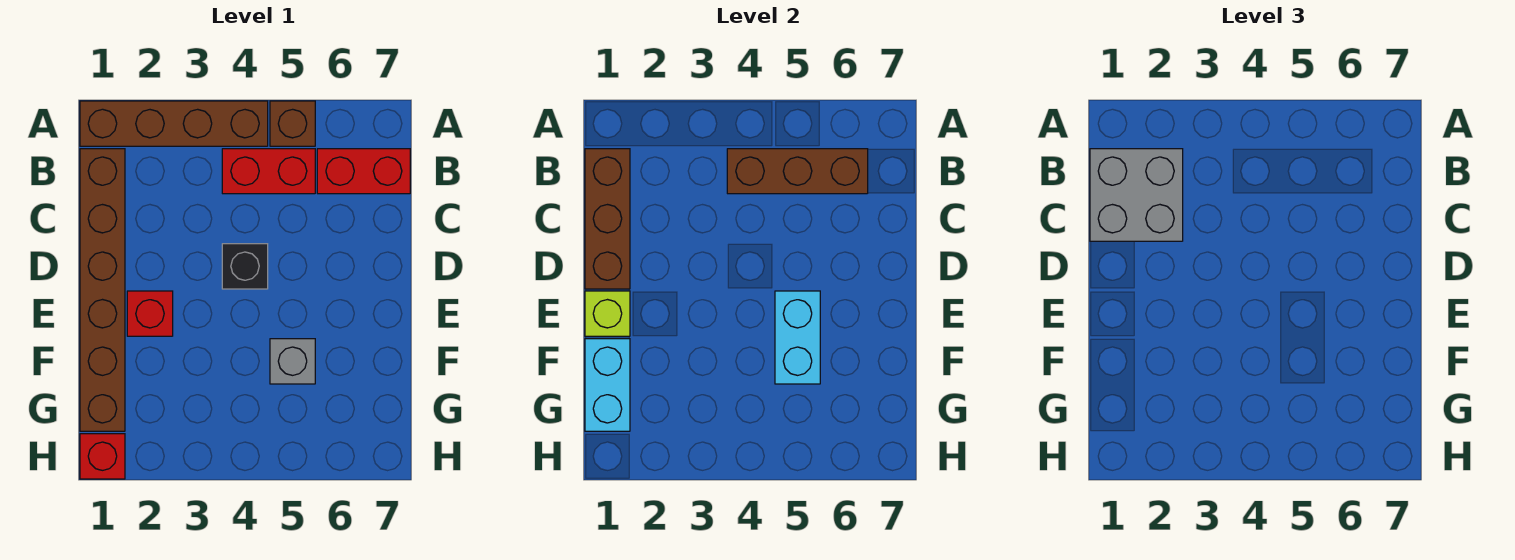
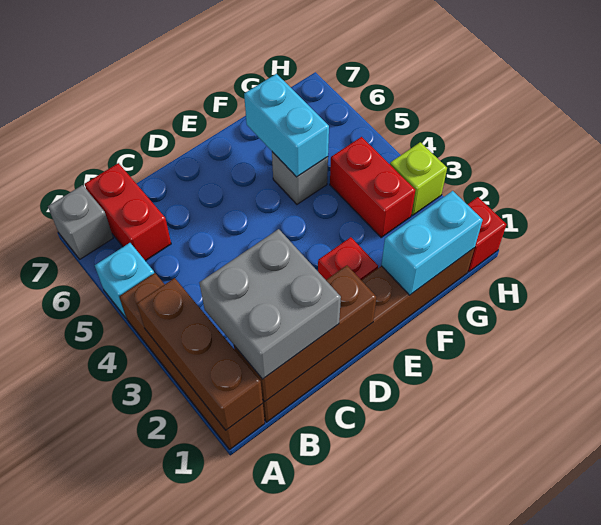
brown brick A5 level 1 -> cyan brick A5 level 1
none -> grey brick A7 level 1
red brick B4:B5 level 1 -> red brick G3:G4 level 1
brown brick B4:B6 level 2 -> brown brick A1:A3 level 2
black brick D4 level 1 -> none
lime brick E1 level 2 -> lime brick H3 level 1
cyan brick E5:F5 level 2 -> cyan brick F5:F6 level 2

